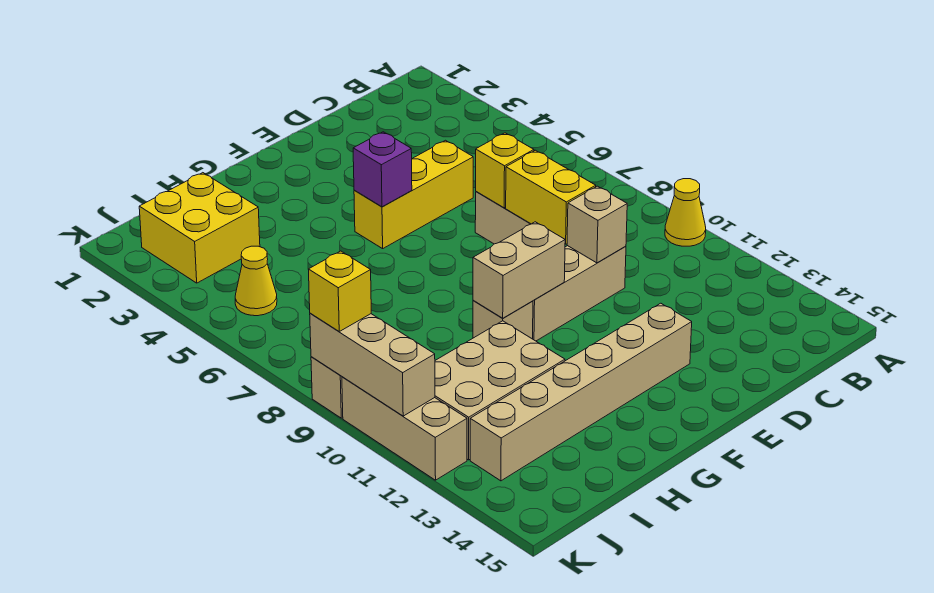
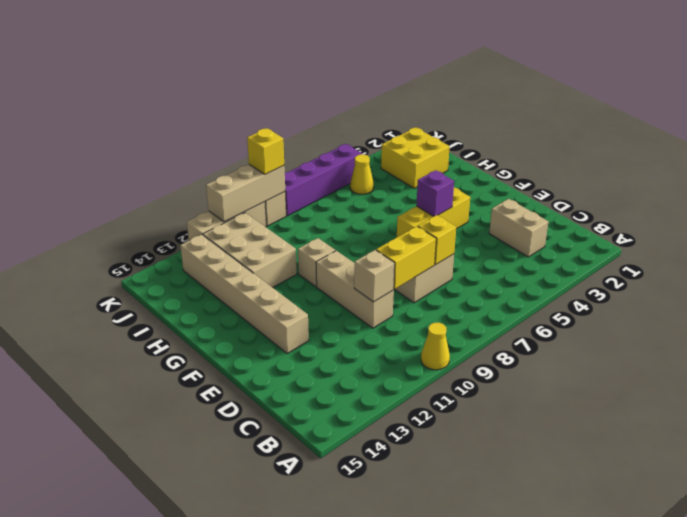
yellow brick D5:F5 level 1 -> yellow brick F4:F6 level 1
tan brick F10:G10 level 2 -> tan brick C3:D3 level 1
none -> purple brick K5:K8 level 1

